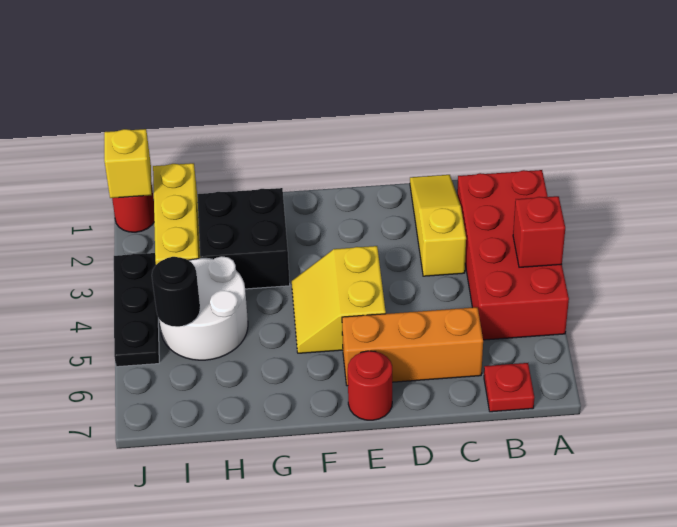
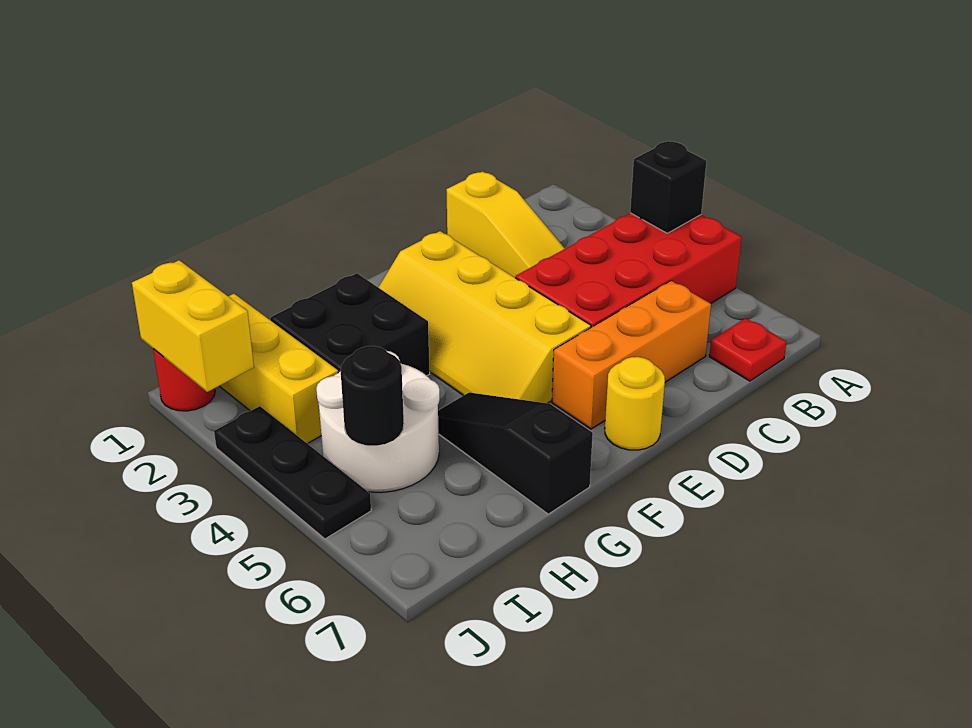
red brick A2:B5 level 1 -> red brick A4:D5 level 1
red brick A4 level 2 -> black brick A4 level 2
yellow slope C1:C3 level 1 top 3 -> yellow slope C1:C3 level 1 top 1
yellow slope E4:F5 level 1 top E -> yellow slope E2:F5 level 1 top E
red round brick E7 level 1 -> yellow round brick E7 level 1
none -> black slope G5:G7 level 1 top 7
yellow brick J1 level 2 -> yellow brick J1:J2 level 2

